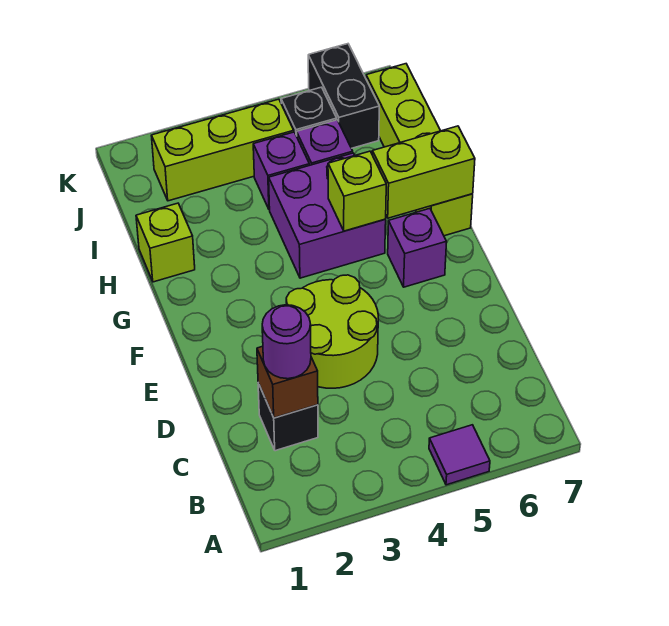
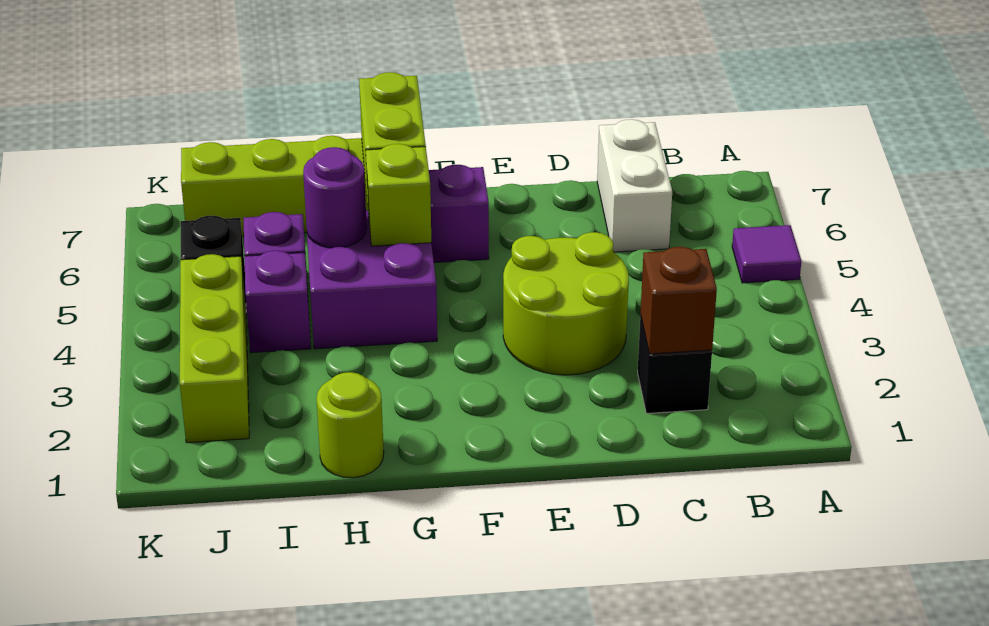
purple round brick C2 level 3 -> purple round brick H5 level 2
none -> white brick C6:C7 level 1
lime brick H1 level 1 -> lime round brick H1 level 1
black brick J6:K6 level 1 -> none

